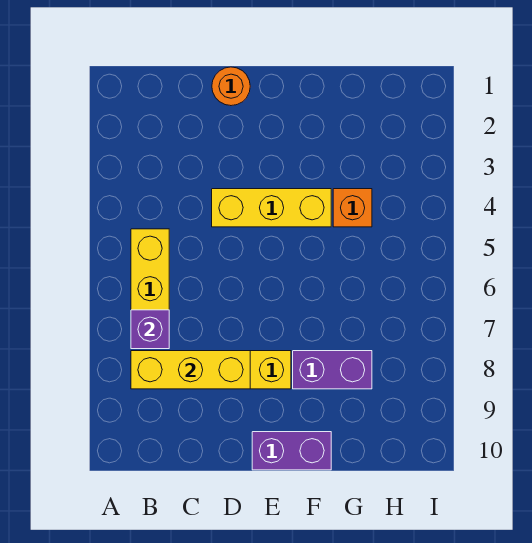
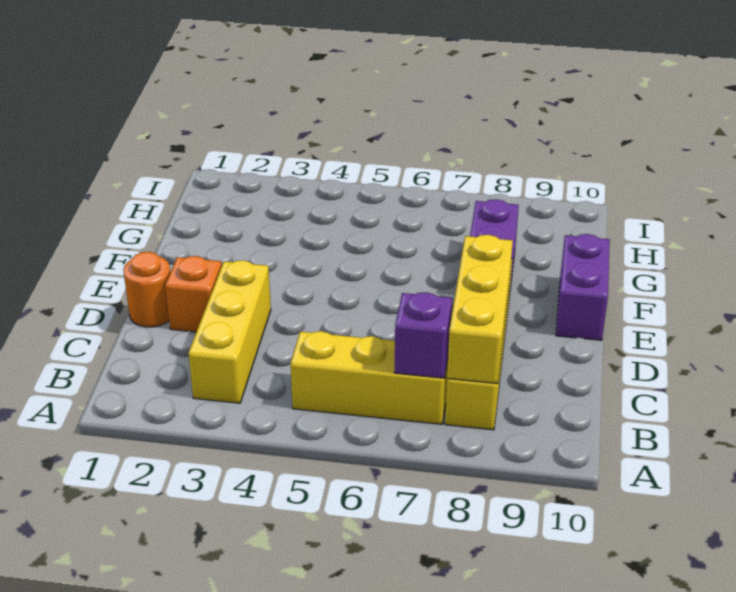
yellow brick D4:F4 level 1 -> yellow brick B3:D3 level 1
orange brick G4 level 1 -> orange brick D2 level 1

